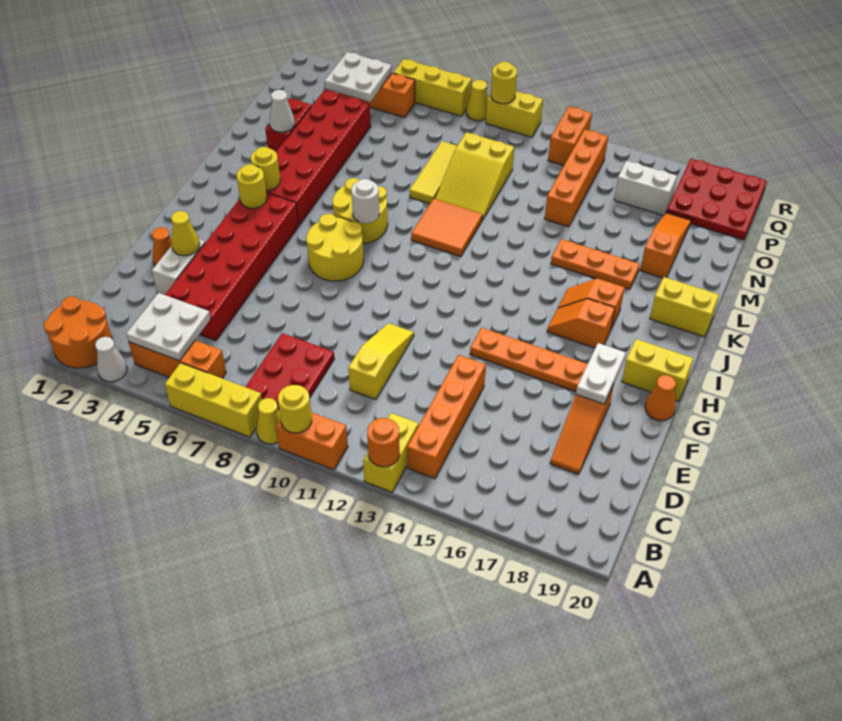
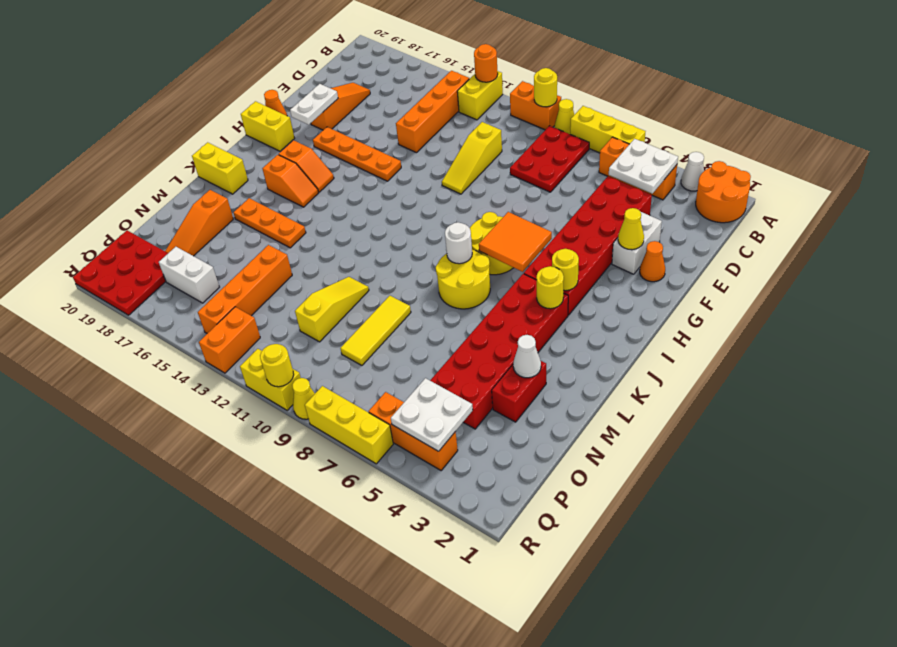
orange tile K10:L11 level 1 -> orange tile H6:I7 level 2
yellow slope M10:O11 level 1 top O -> yellow slope M11:O11 level 1 top O

